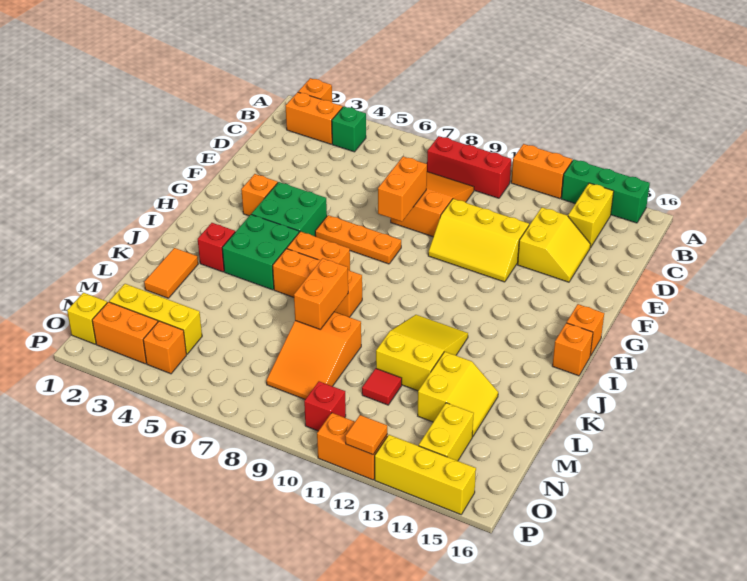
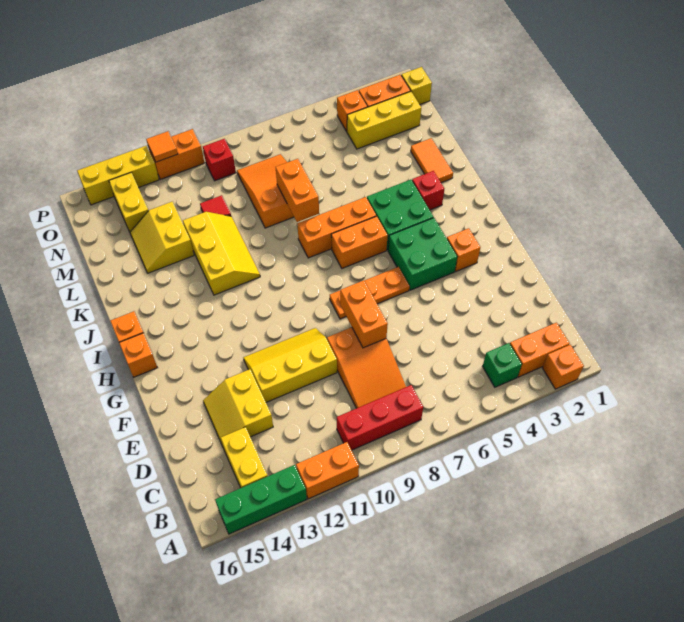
yellow slope J11:L12 level 1 top L -> yellow slope J11:L12 level 1 top 12

